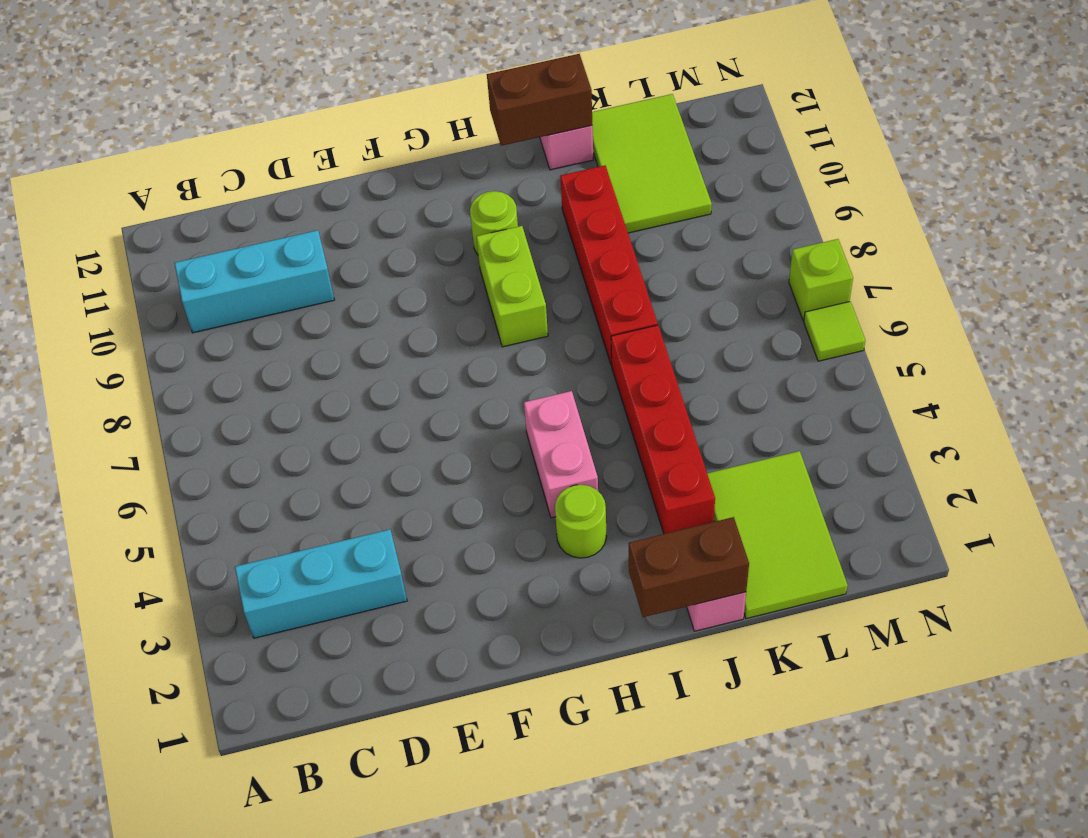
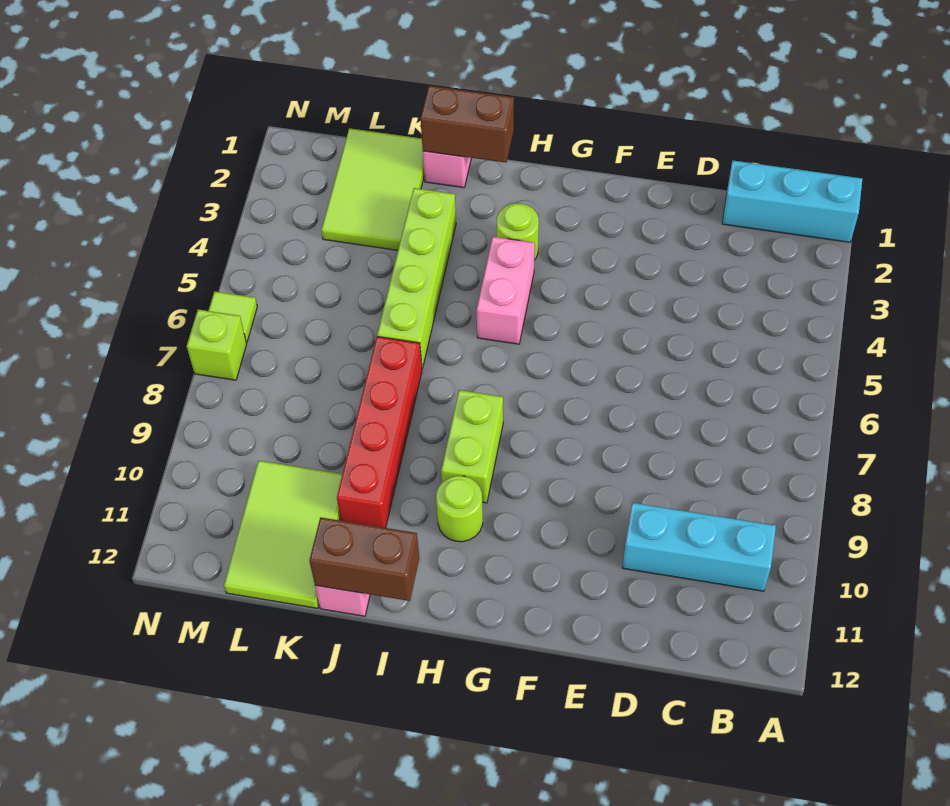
cyan brick B3:D3 level 1 -> cyan brick A1:C1 level 1
red brick J3:J6 level 1 -> lime brick J3:J6 level 1

